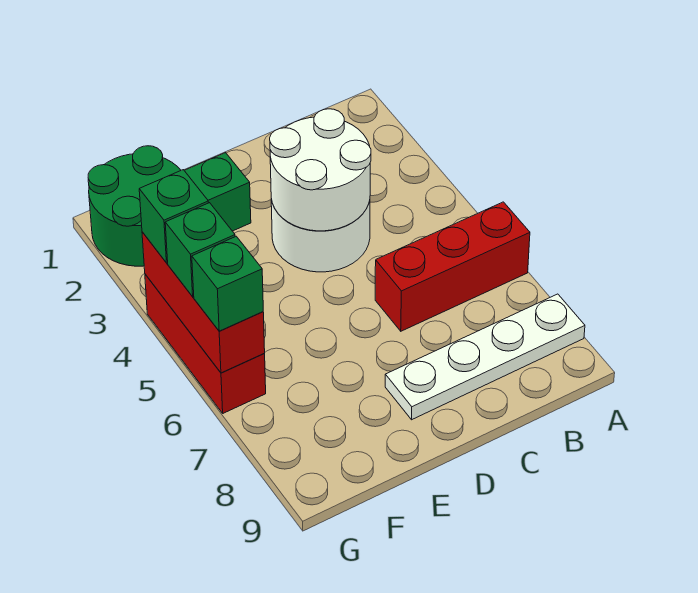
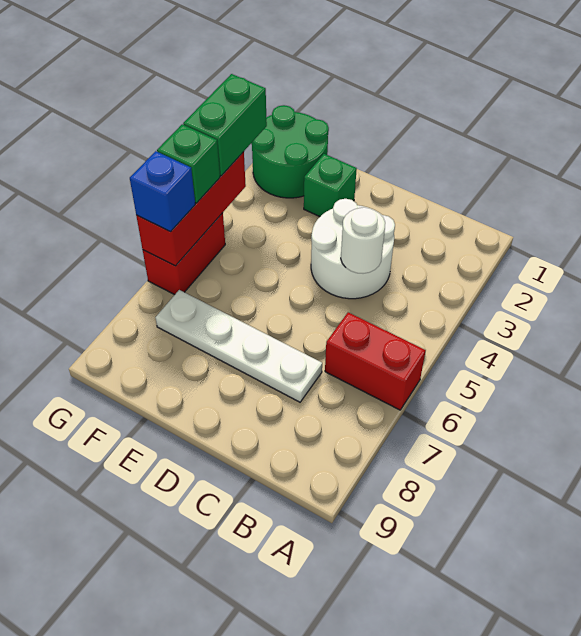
red brick A6:C6 level 1 -> red brick A6:B6 level 1
white plate A8:D8 level 1 -> white plate C7:F7 level 1
white round brick C3:D4 level 2 -> white round brick C4 level 2
red brick G4:G6 level 1 -> red brick G5:G6 level 1
green brick G4 level 3 -> green brick G3:G4 level 3
green brick G6 level 3 -> blue brick G6 level 3

